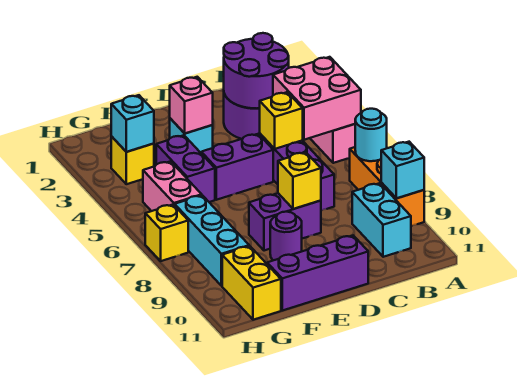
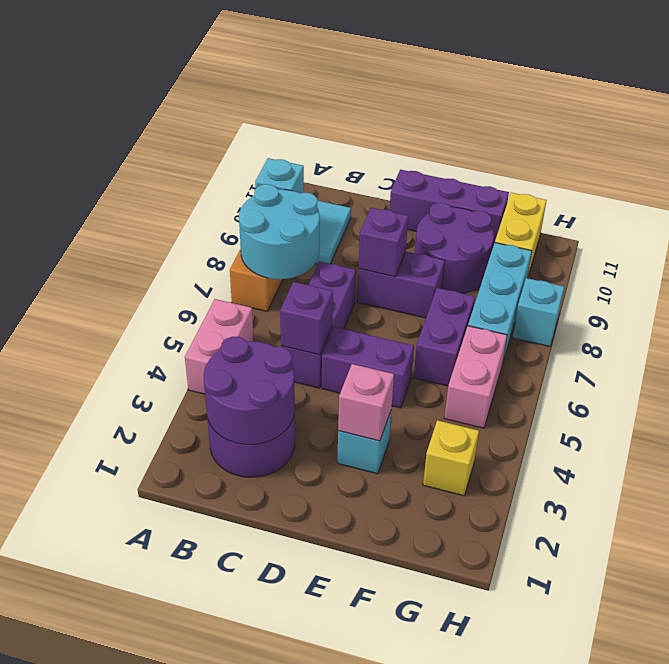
pink brick A4:B5 level 2 -> none
cyan round brick A7 level 2 -> cyan round brick A7:B8 level 2
cyan brick B9:B10 level 1 -> cyan tile B9:B10 level 1
yellow brick C5 level 2 -> purple brick C5 level 2
yellow brick D8 level 2 -> purple brick D8 level 2
purple round brick E9 level 1 -> purple round brick E9:F10 level 1
purple brick F4:F5 level 1 -> purple brick F6:F7 level 1
cyan brick G3 level 2 -> cyan brick H8 level 1
yellow brick H7 level 1 -> none

